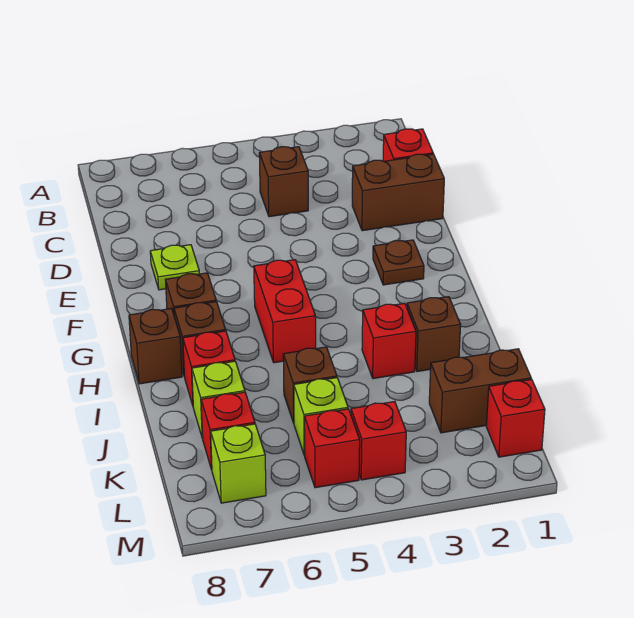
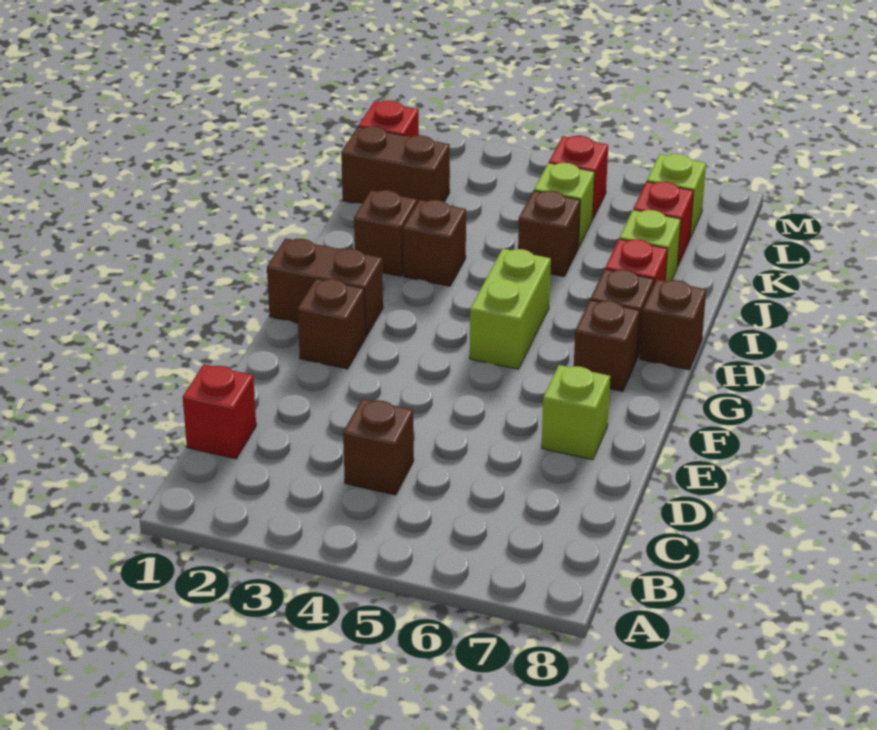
brown brick D1:D2 level 1 -> brown brick G1:G2 level 1
lime plate E7 level 1 -> lime brick E7 level 1
brown plate F2 level 1 -> brown brick F2 level 1
red brick G5:H5 level 1 -> lime brick G5:H5 level 1
red brick I3 level 1 -> brown brick I3 level 1
red brick L4 level 1 -> none

